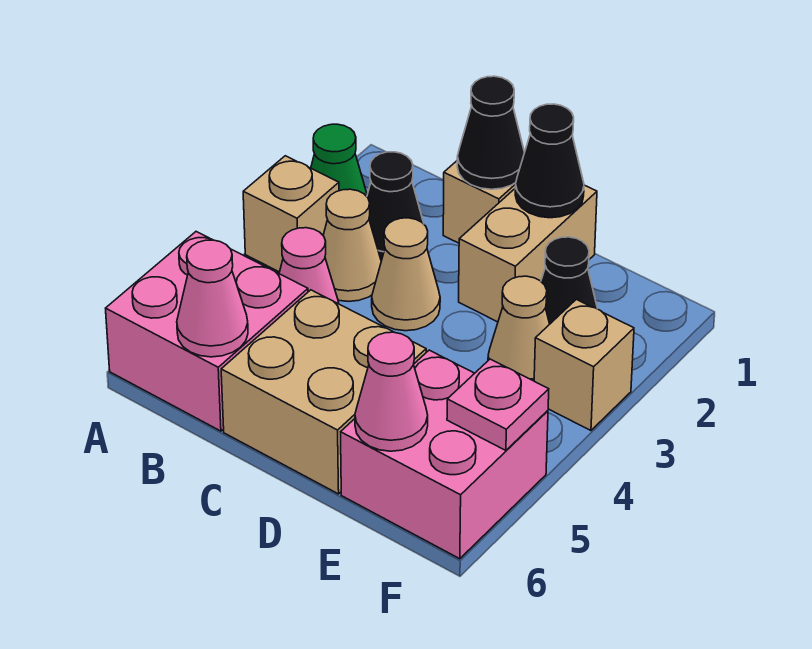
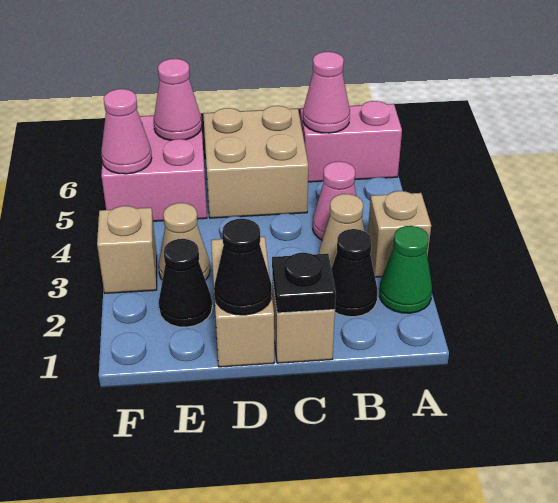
pink brick A5:B6 level 1 -> pink brick A6:B6 level 1
black cone C1 level 2 -> black plate C1 level 2
tan cone C3 level 1 -> none
pink plate F5 level 2 -> pink cone F5 level 2

